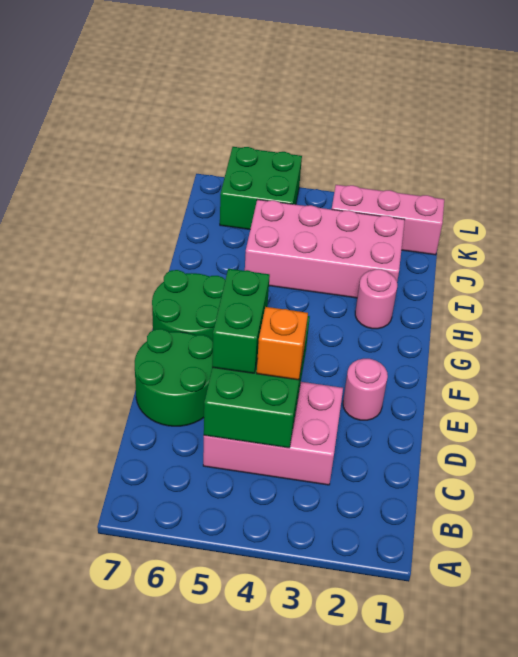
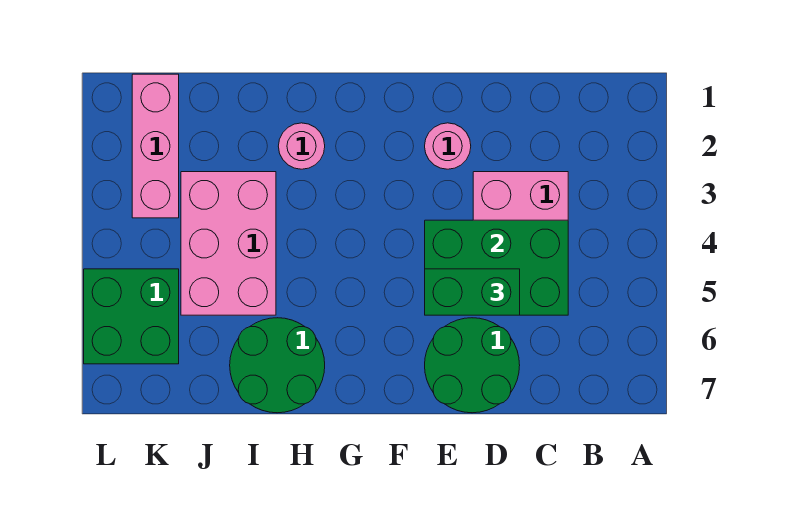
orange brick D4 level 3 -> none
green round brick F6:G7 level 1 -> green round brick H6:I7 level 1
pink brick I2:J5 level 1 -> pink brick I3:J5 level 1

